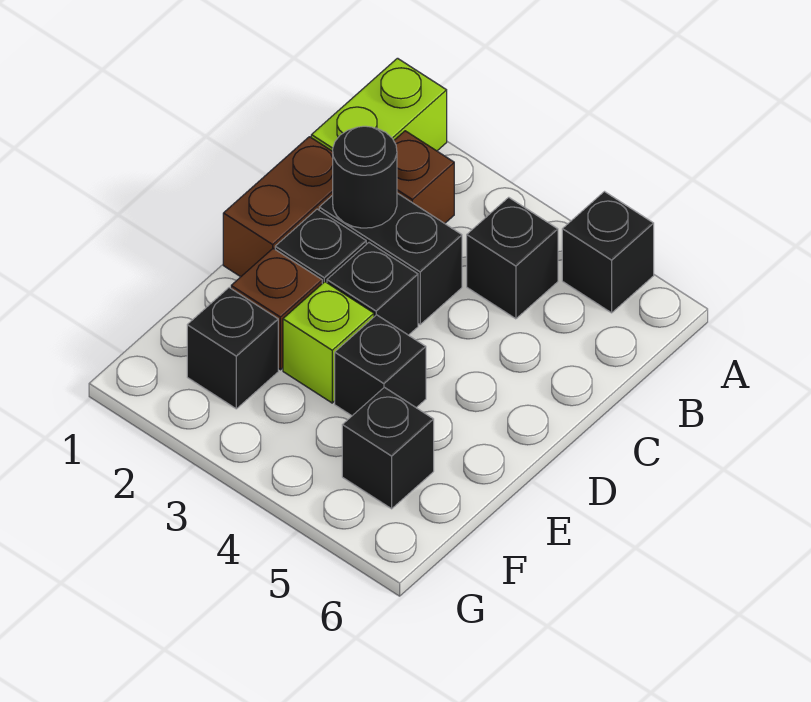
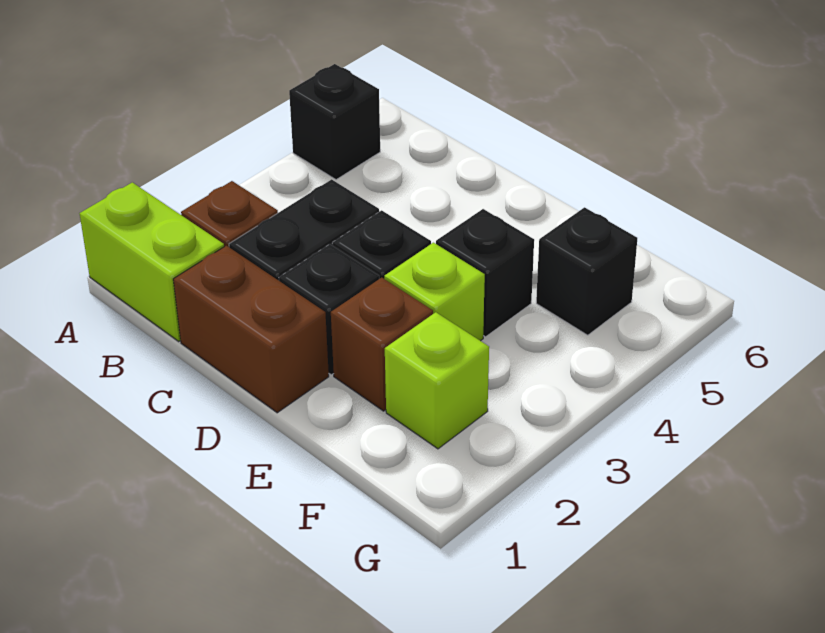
black brick B4 level 1 -> none
black round brick C2 level 2 -> none
black brick F2 level 1 -> lime brick F2 level 1

